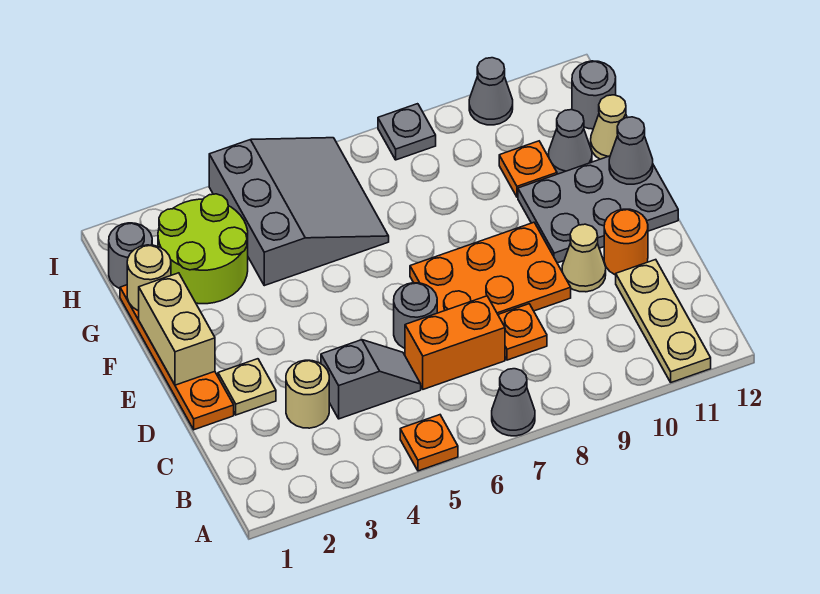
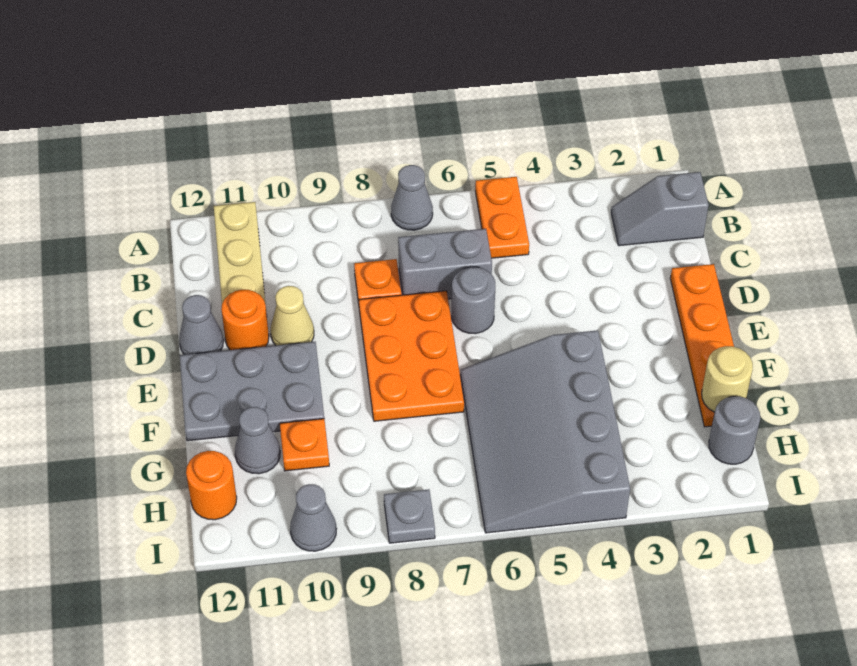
orange plate A5 level 1 -> orange plate A5:B5 level 1
tan round brick C3 level 1 -> none
grey slope C4:C5 level 1 top 4 -> grey slope B1:B2 level 1 top 1
orange brick C6:C7 level 1 -> grey brick C6:C7 level 1
tan plate D2 level 1 -> none
orange plate D7:E9 level 1 -> orange plate D7:F8 level 1
tan brick E1:F1 level 2 -> none
grey cone F12 level 2 -> grey cone D12 level 1
lime round brick G2:H3 level 1 -> none
grey slope G4:I6 level 1 top 4 -> grey slope F4:I6 level 1 top 4
tan cone G12 level 1 -> none
grey round brick H12 level 1 -> orange round brick H12 level 1

